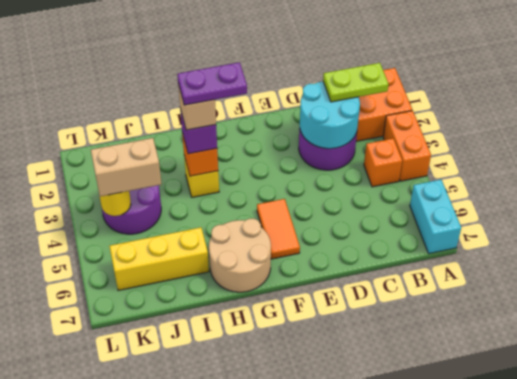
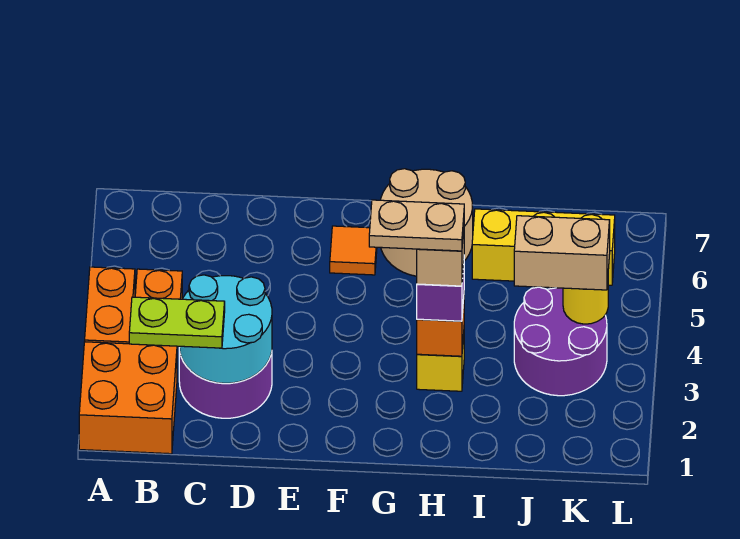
cyan brick A6:A7 level 1 -> none
orange tile F5:F6 level 1 -> orange tile F6 level 1
purple plate G3:H3 level 5 -> tan plate G3:H3 level 5

